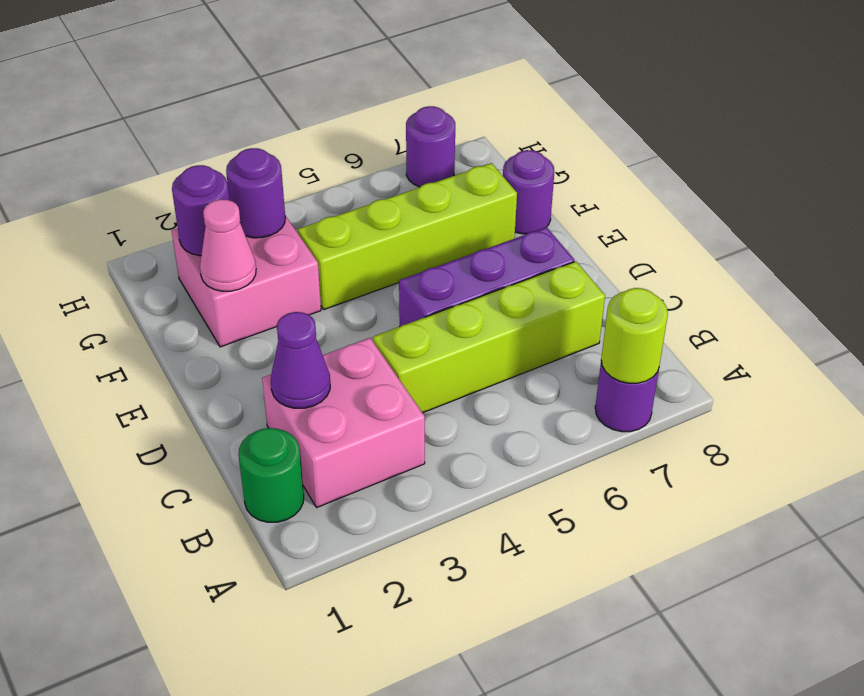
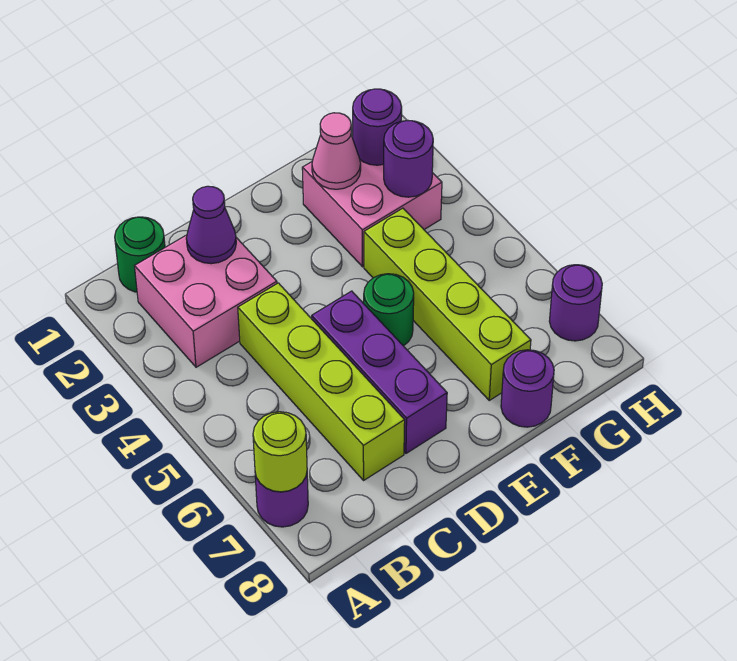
none -> green round brick E5 level 1

